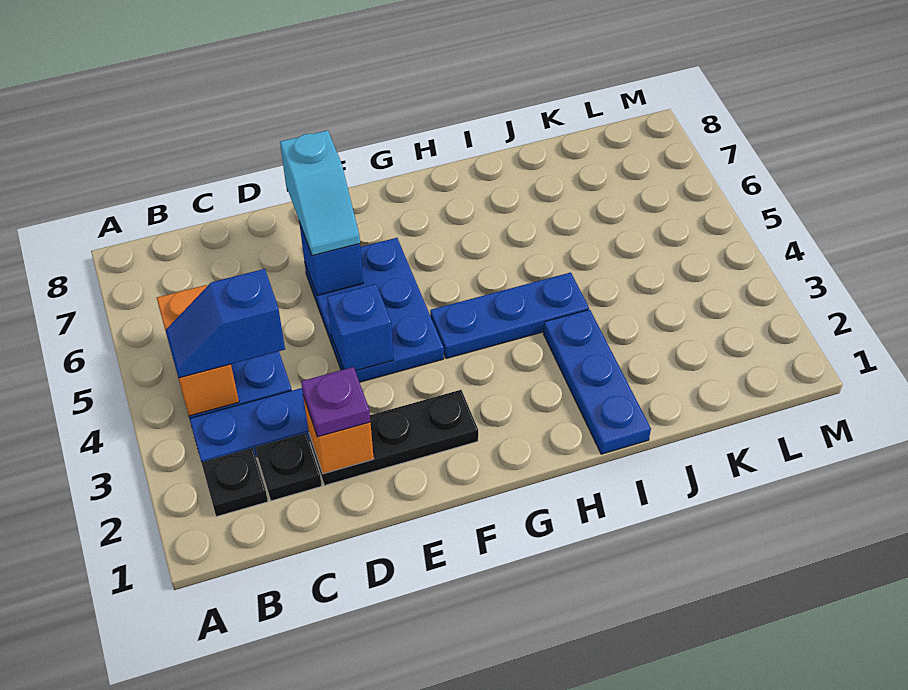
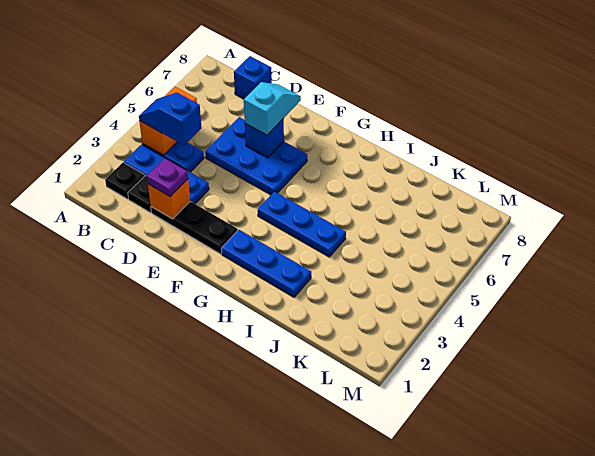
blue plate E4:F6 level 1 -> blue plate D5:F6 level 1
blue brick E4 level 2 -> blue brick C8 level 1
cyan slope E6:E7 level 3 top 7 -> cyan slope E6:E7 level 3 top 6
blue plate I1:I3 level 1 -> blue plate G2:I2 level 1

